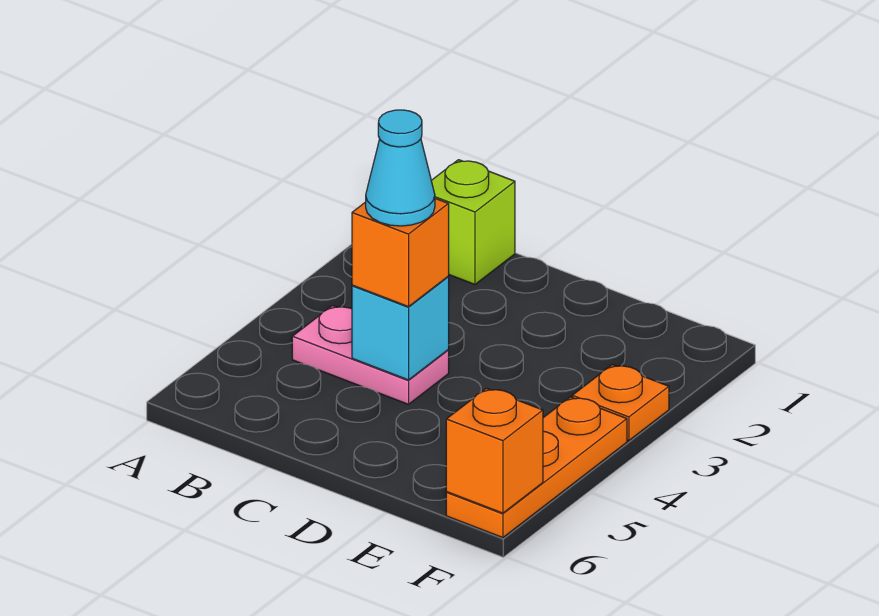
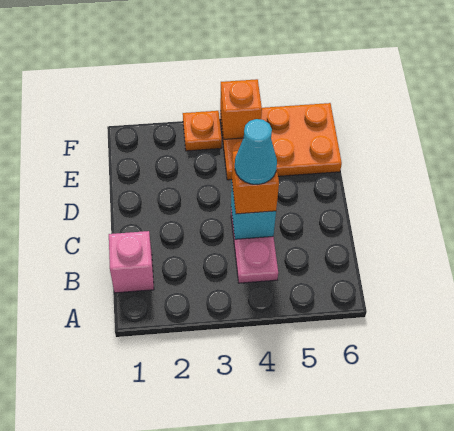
lime brick B1 level 1 -> pink brick B1 level 1
orange plate F4:F6 level 1 -> orange plate E4:F6 level 1
orange brick F6 level 2 -> orange brick F4 level 2

